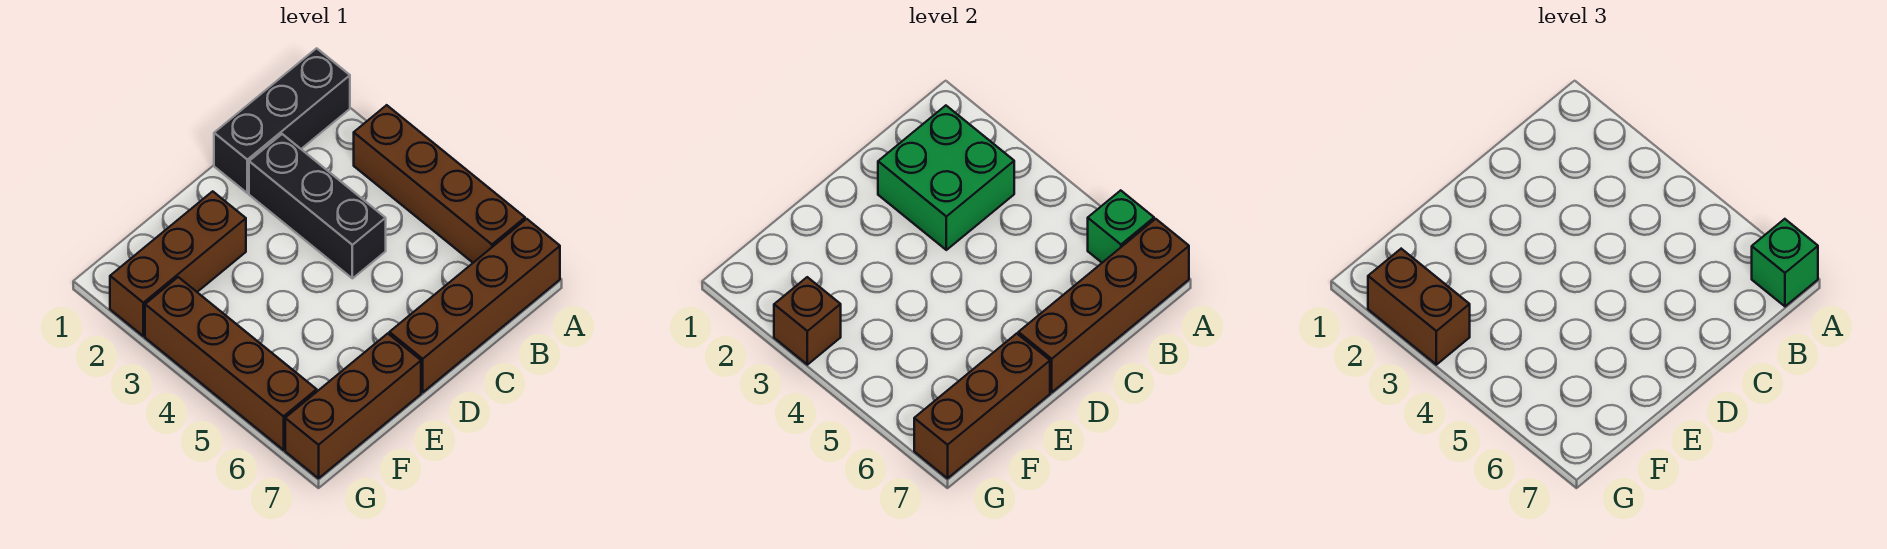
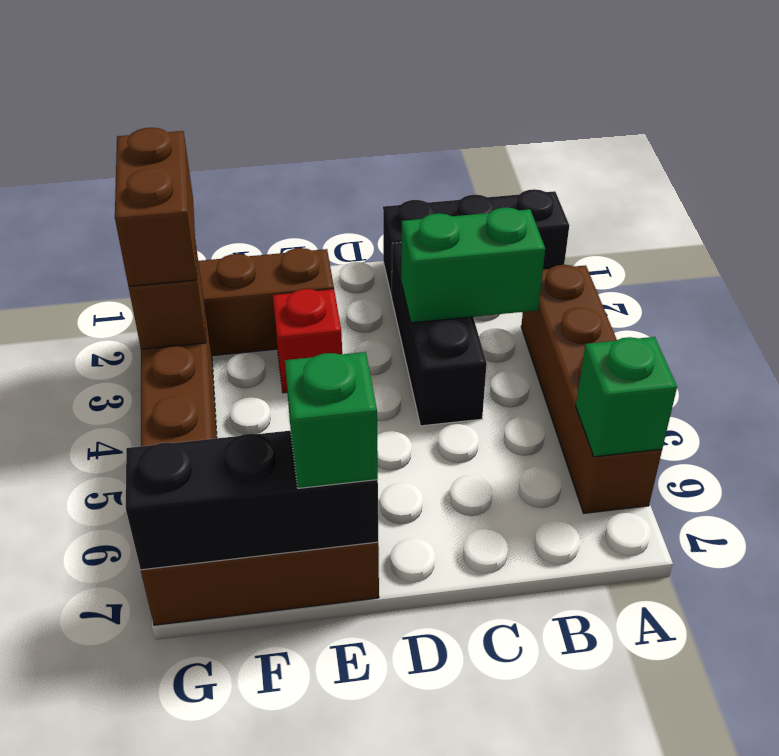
brown brick A7:D7 level 1 -> none
brown brick A7:D7 level 2 -> none
green brick A7 level 3 -> green brick E7 level 3
green brick B2:C3 level 2 -> green brick B3:C3 level 2
none -> red brick E3 level 1
brown brick E7:G7 level 2 -> black brick E7:G7 level 2

